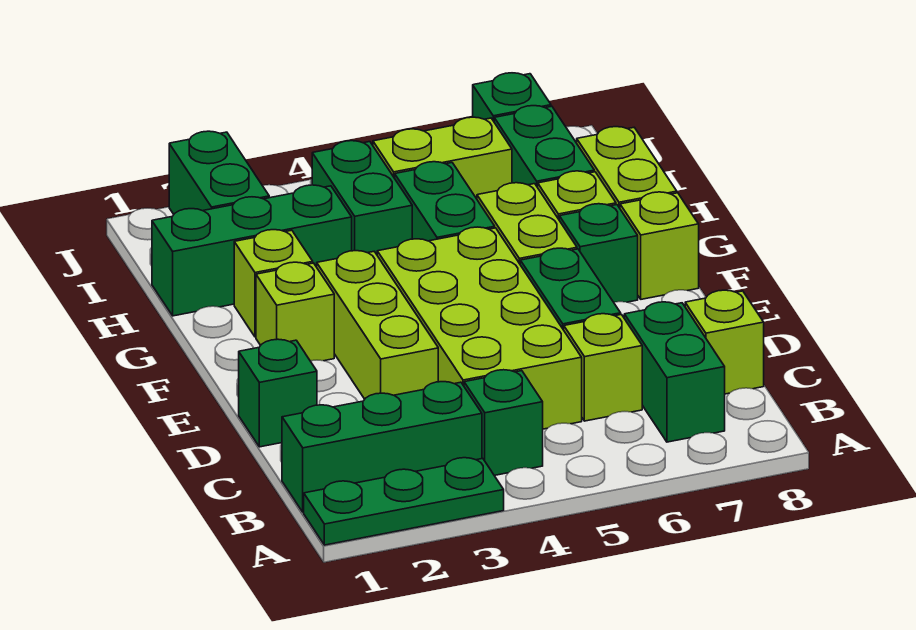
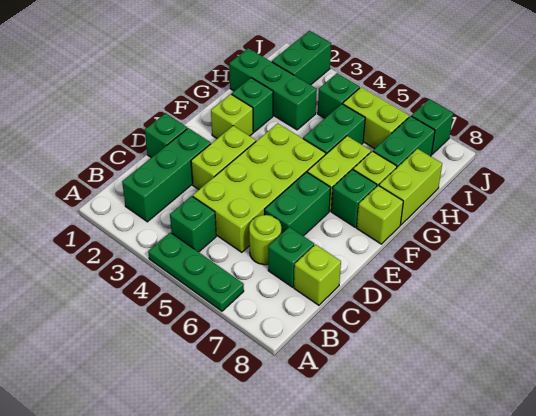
green plate A1:A3 level 1 -> green plate A4:A6 level 1
green brick B1:B3 level 1 -> green brick B2:D2 level 1
green brick B7:C7 level 1 -> green brick C7 level 1
lime brick C6 level 1 -> lime round brick C6 level 1
lime brick D3:F3 level 1 -> lime brick D3:E3 level 1
lime brick G2 level 1 -> green brick G2 level 1
green brick H4:I4 level 1 -> green brick I4 level 1

